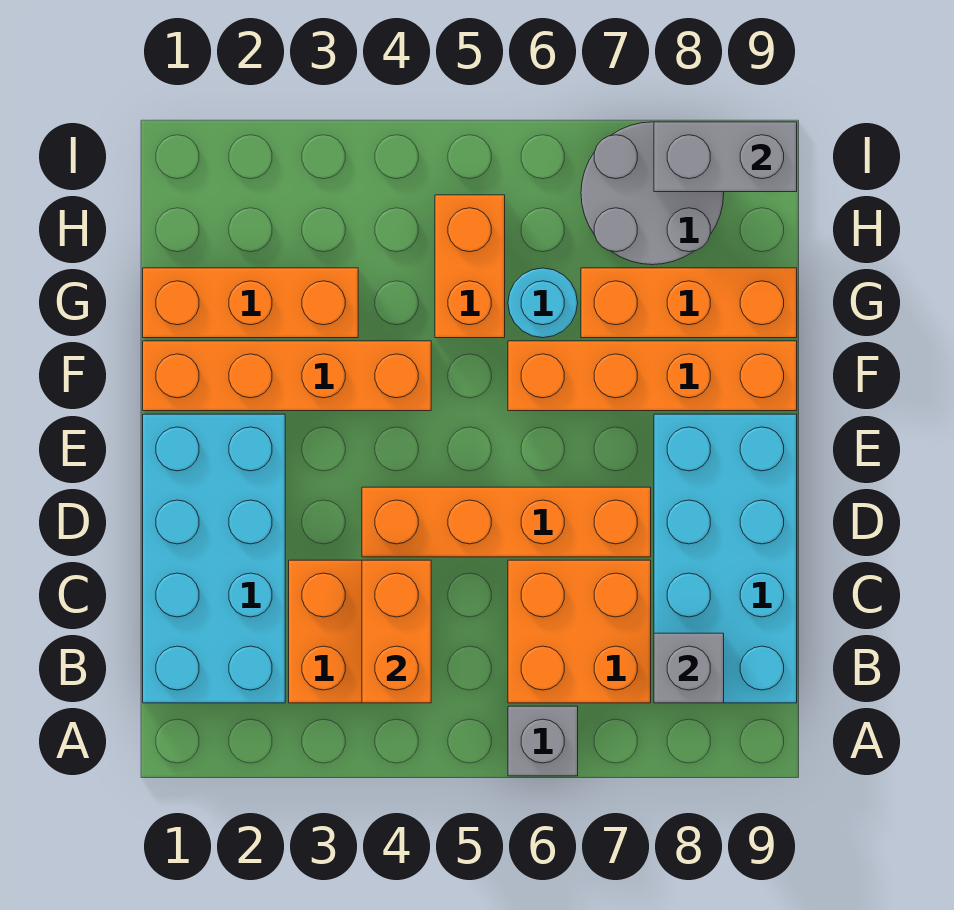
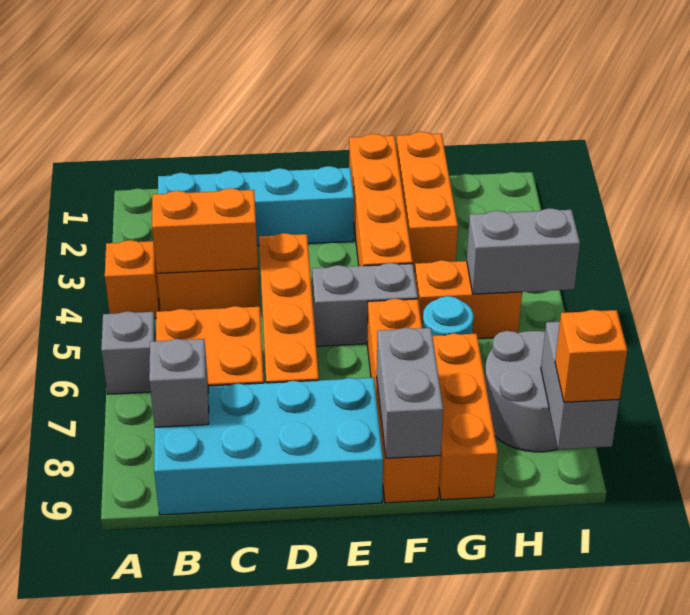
none -> orange brick A4 level 1
cyan brick B1:E2 level 1 -> cyan brick B2:E2 level 1
none -> grey brick E5:F5 level 1
none -> grey brick F8:F9 level 2
none -> grey brick H5:I5 level 2
none -> orange brick I9 level 3

